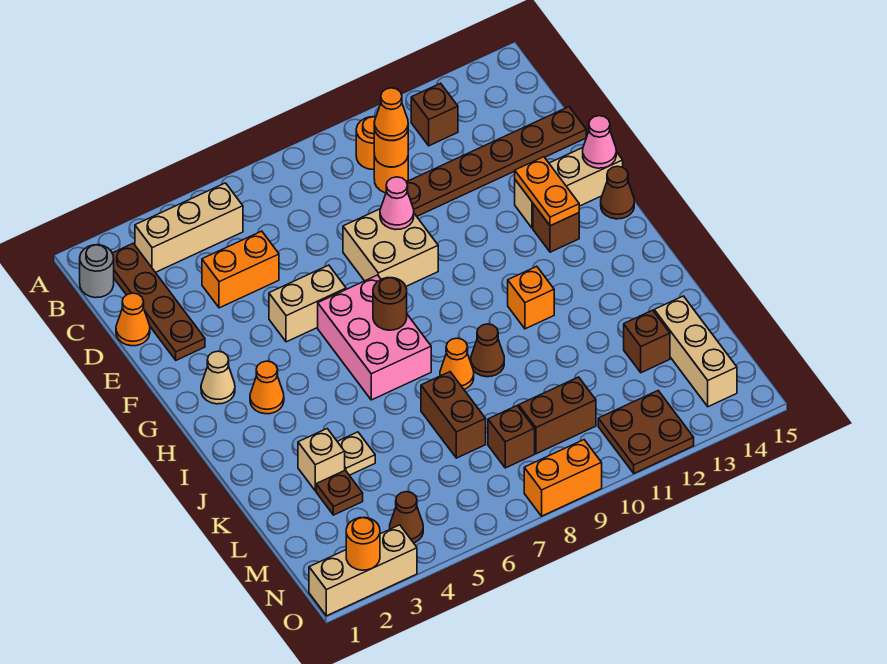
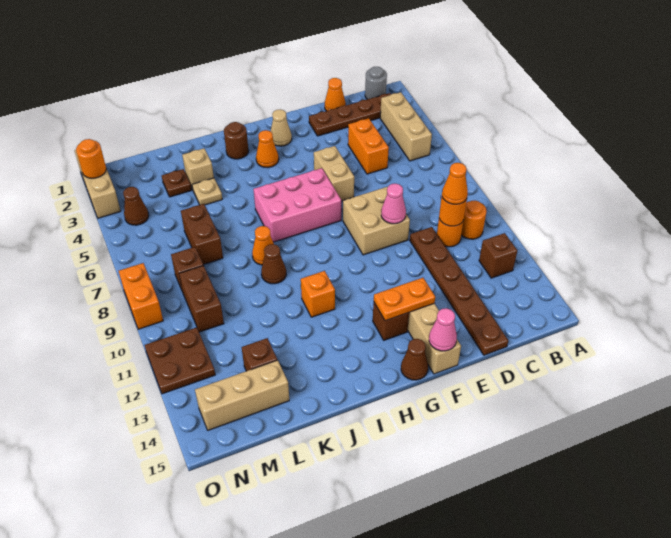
brown round brick H7 level 2 -> brown round brick I2 level 1
brown brick K7:L7 level 1 -> brown brick L6:L7 level 1

